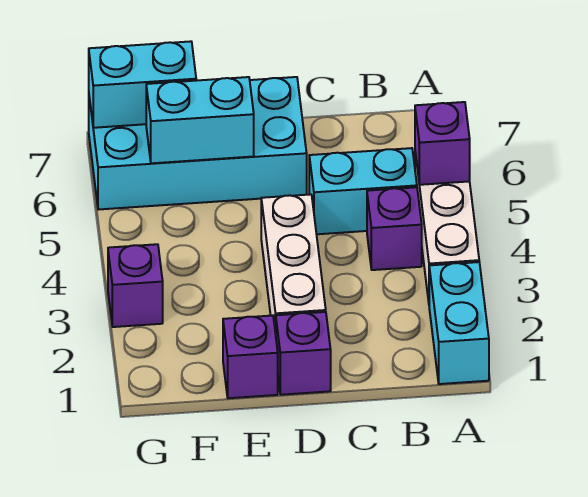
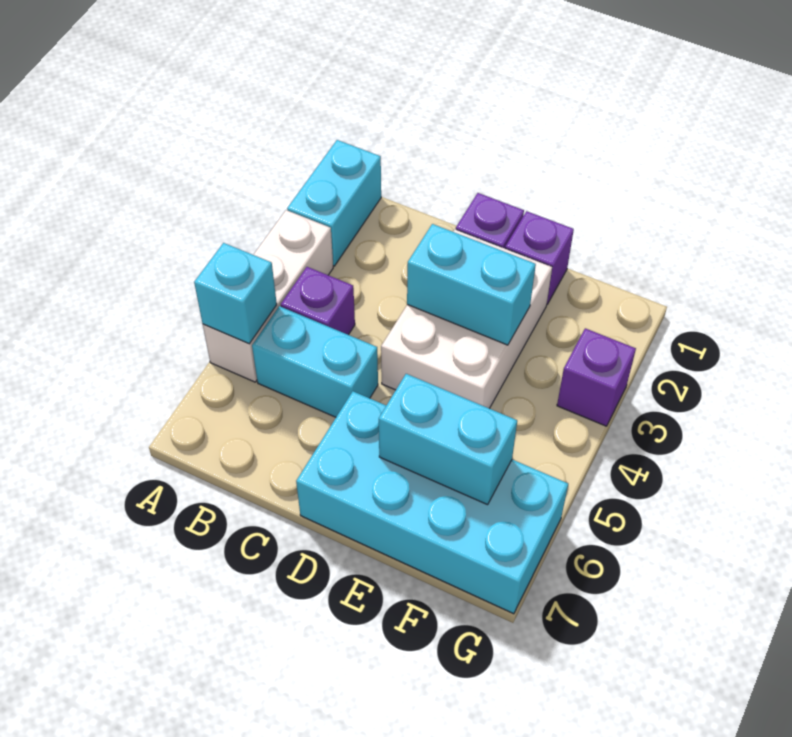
purple brick A5 level 2 -> cyan brick A5 level 2
white brick D2:D4 level 1 -> white brick D2:E4 level 1
cyan brick F7:G7 level 2 -> cyan brick D3:E3 level 2

